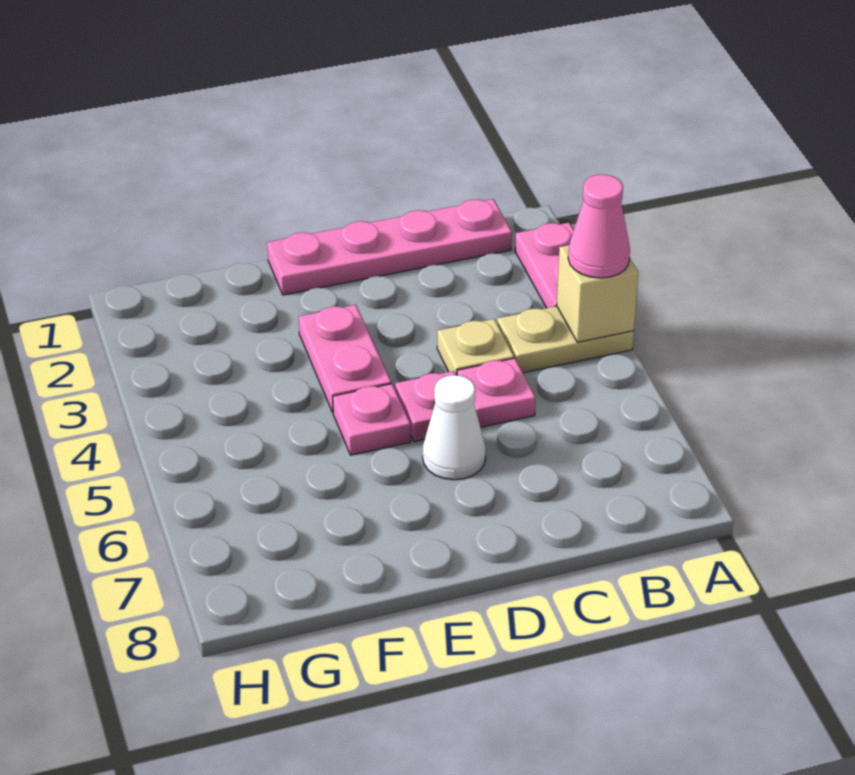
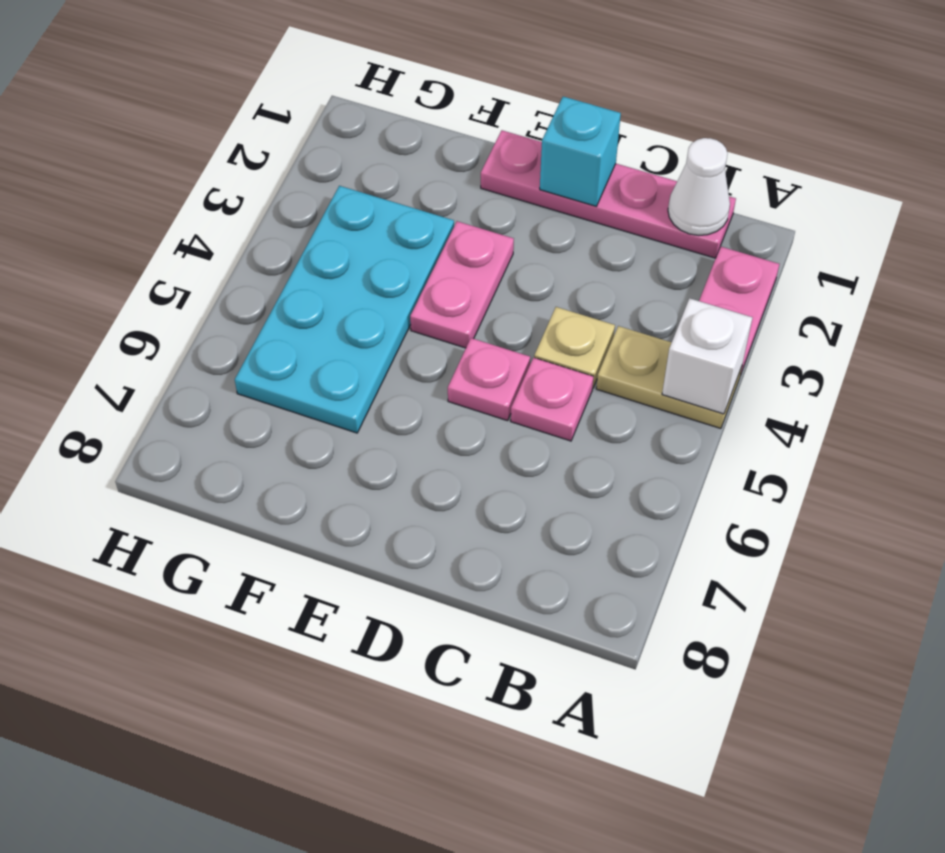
tan brick A4 level 2 -> white brick A4 level 2
pink cone A4 level 3 -> none
none -> cyan brick D1 level 2
white cone D6 level 1 -> white cone B1 level 2
pink plate E5 level 1 -> none
none -> cyan plate F3:G6 level 1

